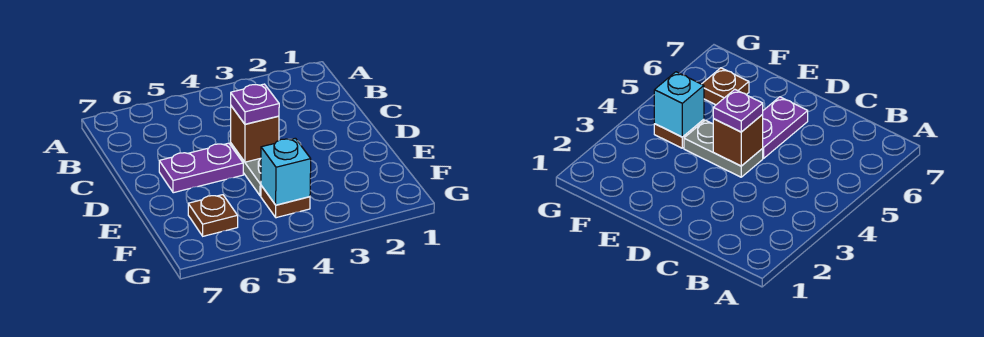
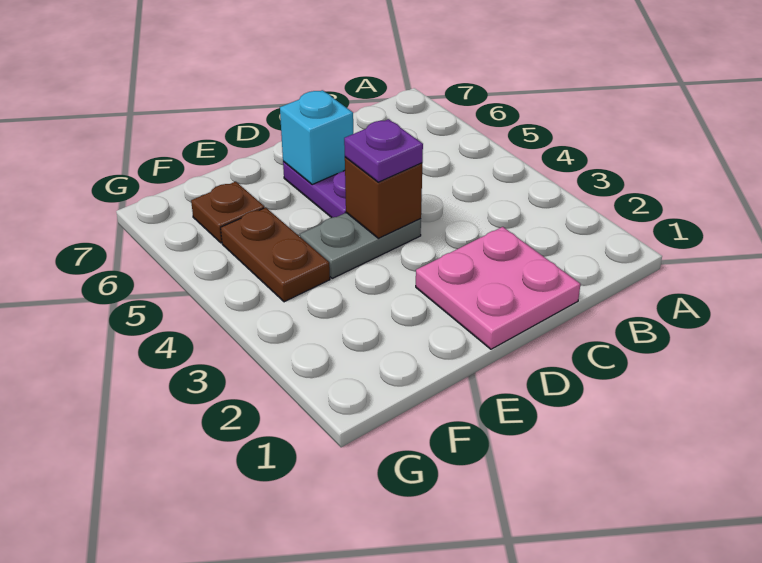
none -> pink plate C1:D2 level 1
brown plate F4 level 1 -> brown plate F4:F5 level 1
cyan brick F4 level 2 -> cyan brick D6 level 2

